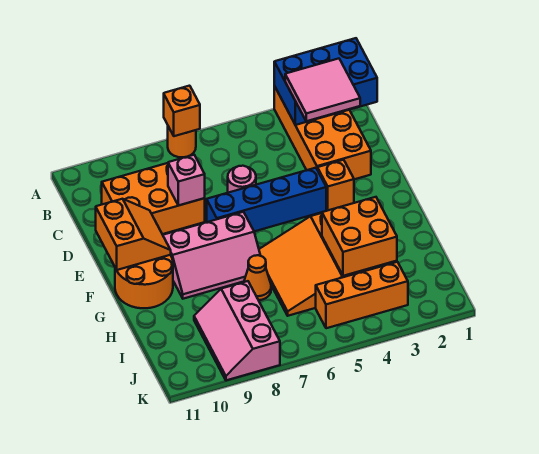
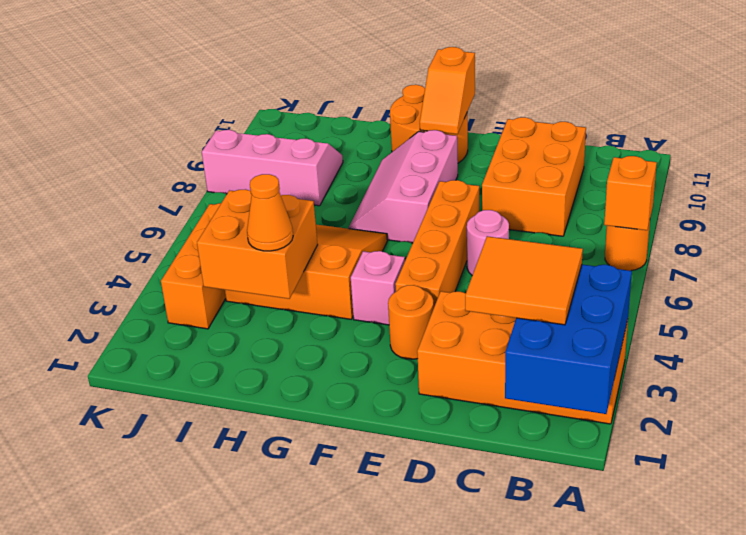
pink tile B2:C3 level 3 -> orange tile B2:C3 level 3
pink brick D8 level 2 -> pink brick F4 level 1
orange brick E3 level 1 -> orange round brick E3 level 1
blue brick E4:E7 level 1 -> orange brick E4:E7 level 1
orange slope E10:F11 level 2 top 11 -> orange slope F10:F11 level 2 top 11
orange cone H7 level 1 -> orange cone H3 level 3

